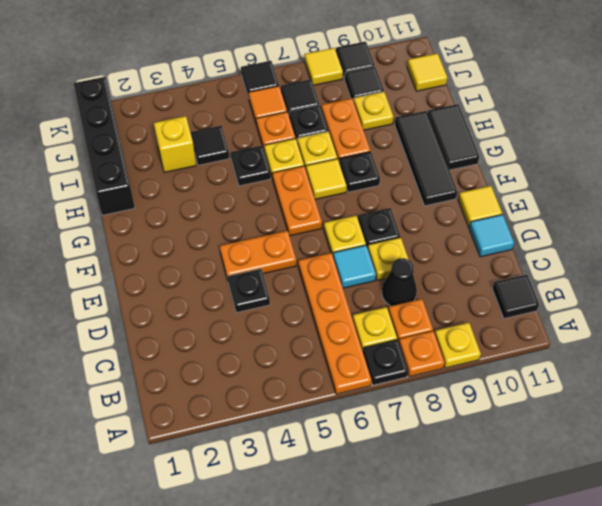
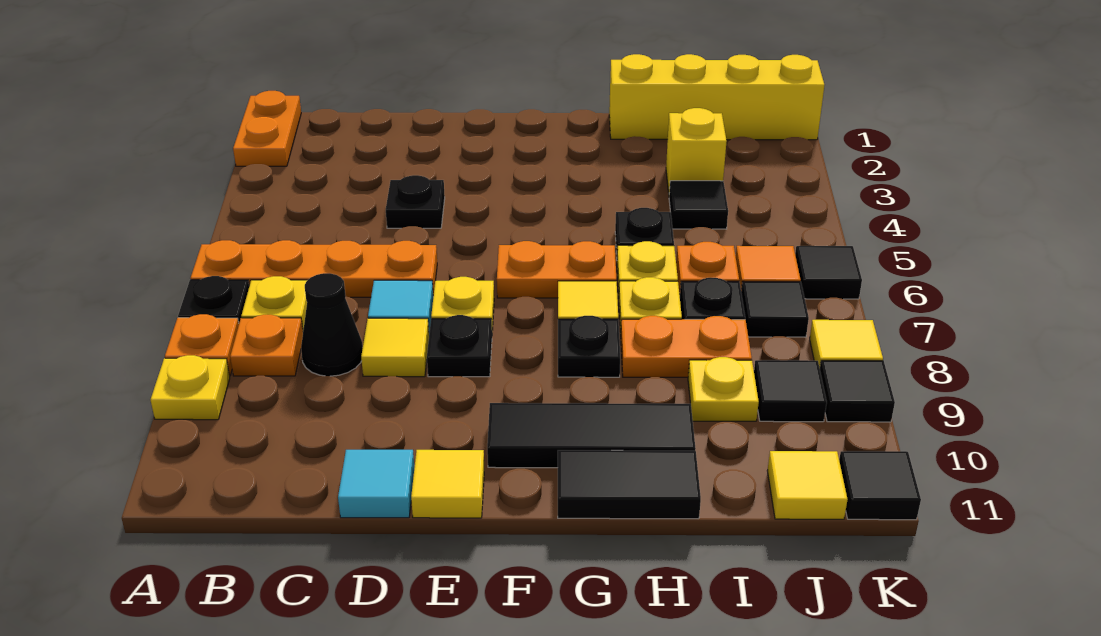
black tile B11 level 1 -> black tile K11 level 1
yellow plate D8 level 1 -> yellow tile D8 level 1
orange plate E4:E5 level 1 -> orange plate A1:A2 level 1
black brick H1:K1 level 1 -> yellow brick H1:K1 level 1

